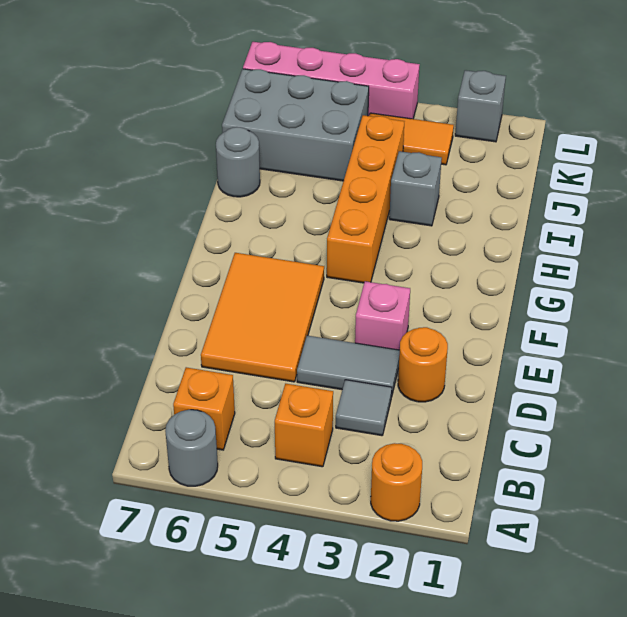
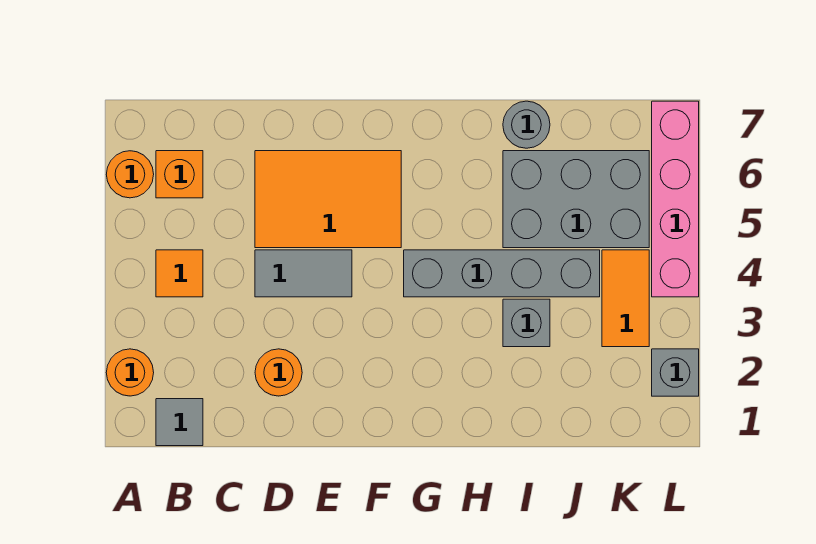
grey round brick A6 level 1 -> orange round brick A6 level 1
orange brick B4 level 1 -> orange tile B4 level 1
grey tile C3 level 1 -> grey tile B1 level 1
grey tile D3:D4 level 1 -> grey tile D4:E4 level 1
pink brick E3 level 1 -> none
orange brick G4:J4 level 1 -> grey brick G4:J4 level 1
grey brick J5:K7 level 1 -> grey brick I5:K6 level 1

